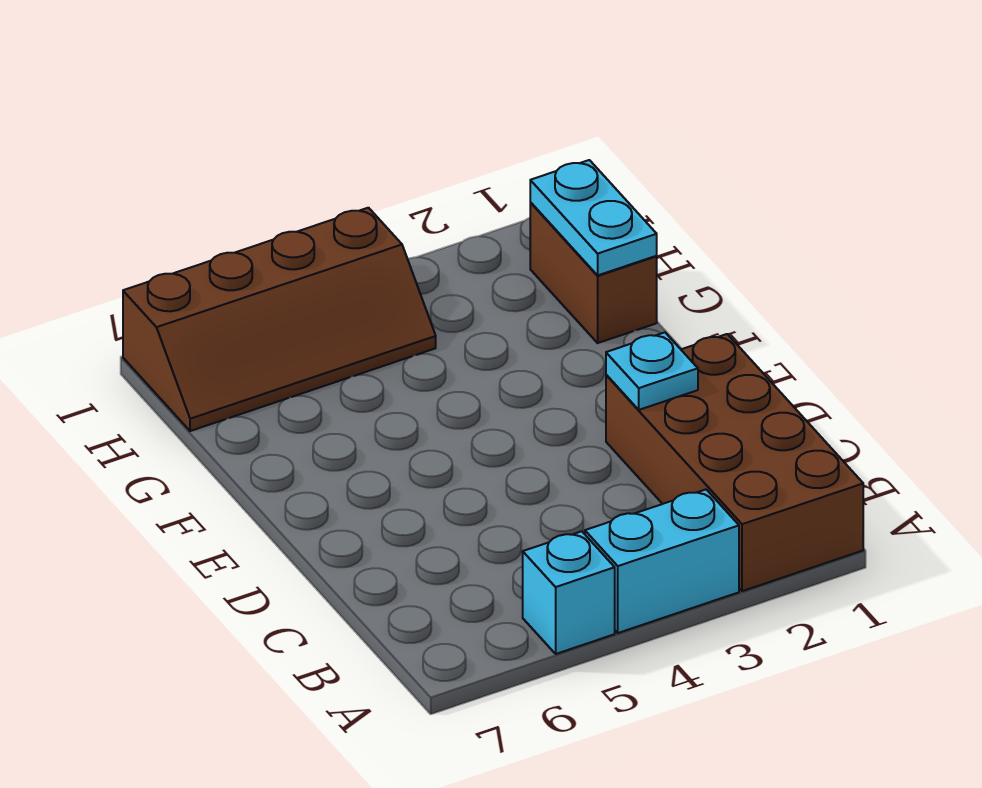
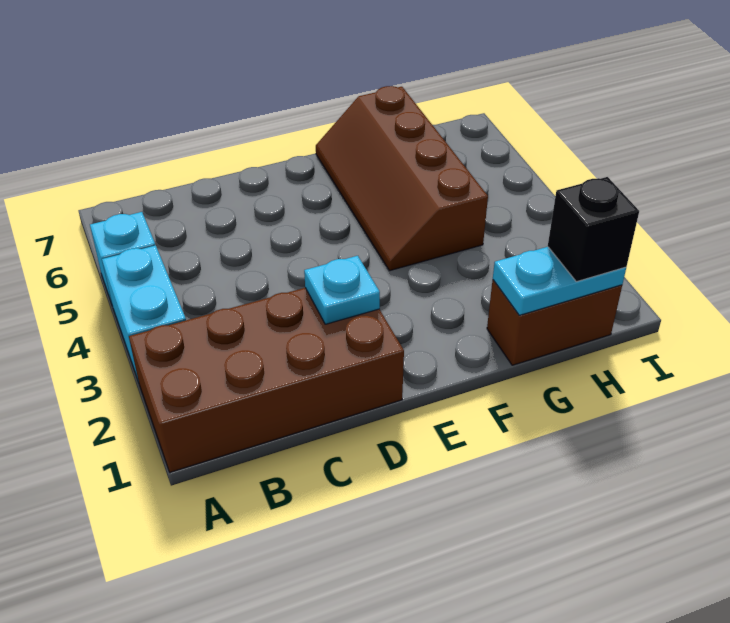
none -> black brick H1 level 3
brown slope H4:I7 level 1 top I -> brown slope F4:G7 level 1 top G

